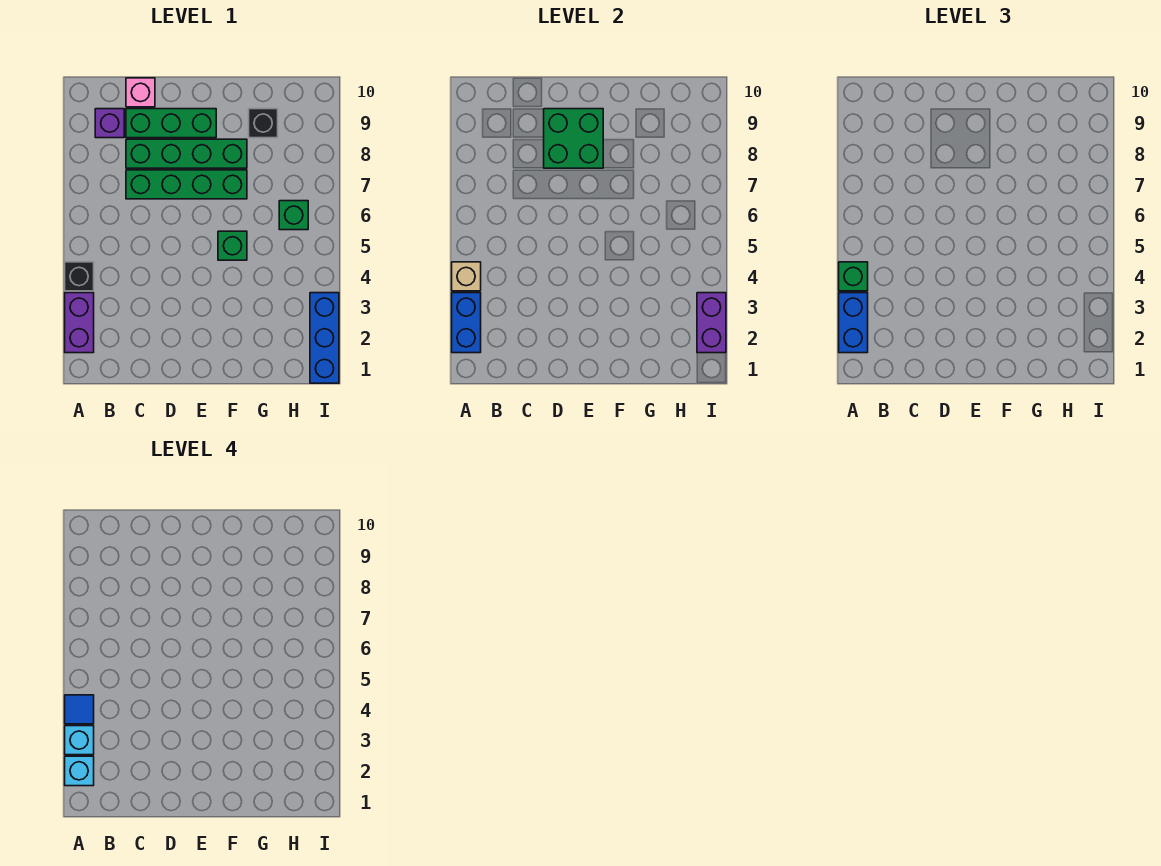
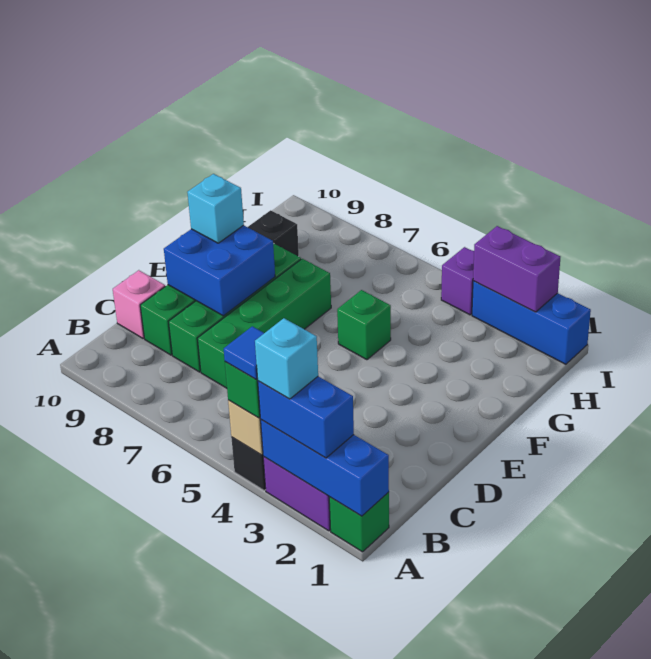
blue brick A2:A3 level 2 -> blue brick A1:A3 level 2
cyan brick A2 level 4 -> cyan brick E9 level 3
purple brick B9 level 1 -> purple brick I4 level 1
green brick D8:E9 level 2 -> blue brick D8:E9 level 2
green brick H6 level 1 -> green brick A1 level 1

